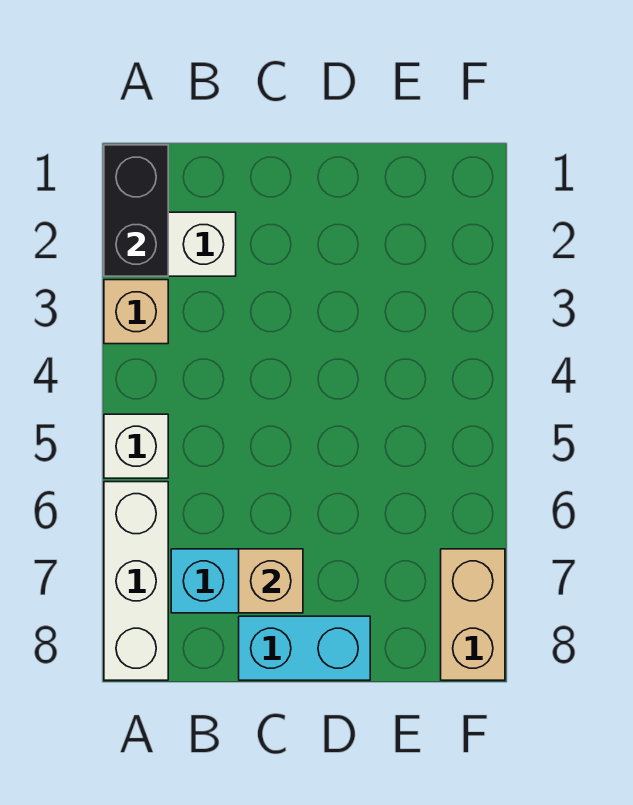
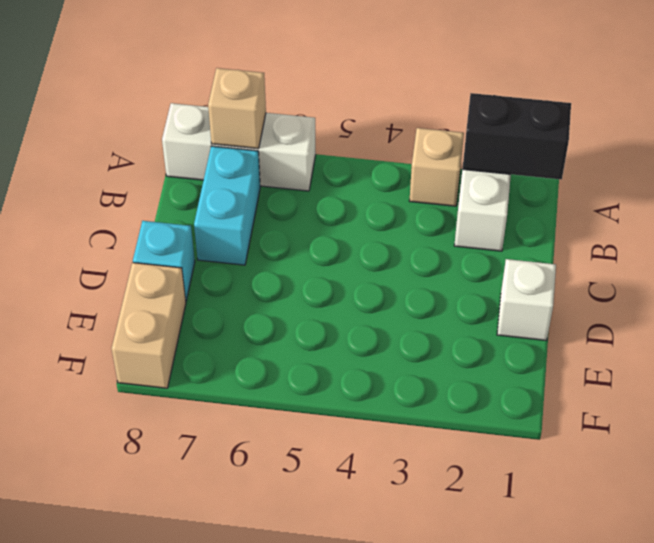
white brick A5 level 1 -> white brick D1 level 1
tan brick C7 level 2 -> tan brick A7 level 2
cyan brick C8:D8 level 1 -> cyan brick D8 level 1
tan brick F7:F8 level 1 -> tan brick E8:F8 level 1

